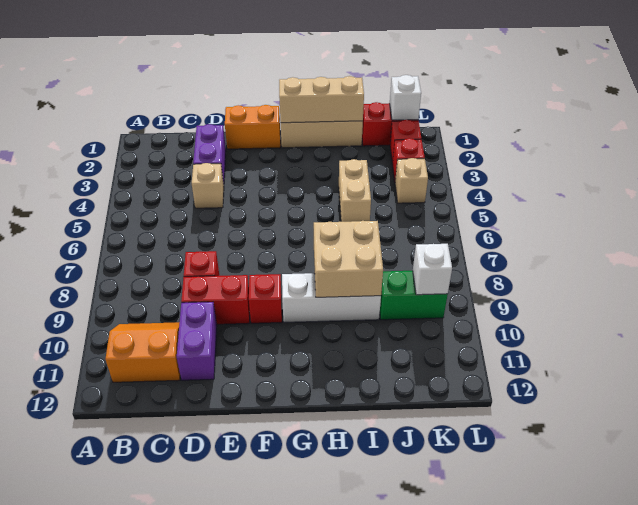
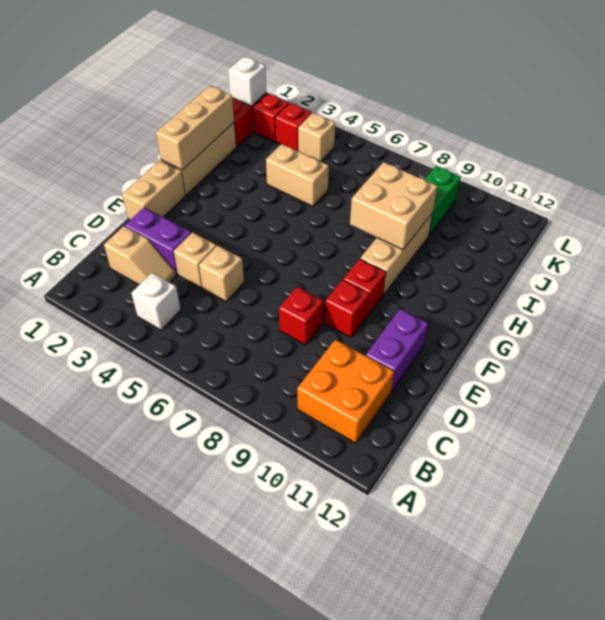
orange slope B10:C11 level 1 top 11 -> orange brick B10:C11 level 1
none -> tan slope C2:C3 level 1 top 2
none -> tan brick D5 level 1
red brick D9:E9 level 1 -> red brick E9 level 1
purple brick D10:D11 level 1 -> purple brick D11:E11 level 1
orange brick E1:F1 level 1 -> tan brick E1:F1 level 1
white brick G9:I9 level 1 -> tan brick G9:I9 level 1
white brick K9 level 2 -> white brick B4 level 1

